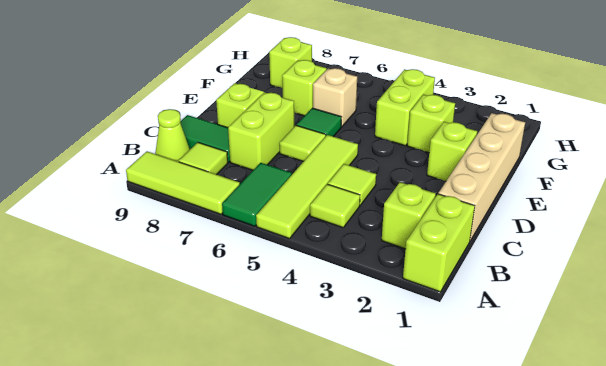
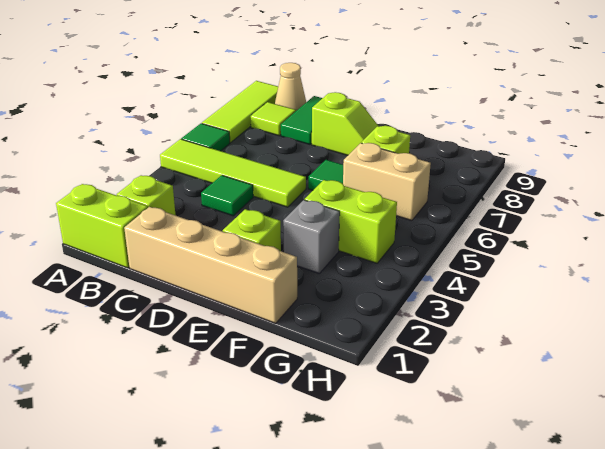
green tile A6:B6 level 1 -> green tile A6 level 1
lime tile B4 level 1 -> none
lime cone B9 level 1 -> tan cone B9 level 1
lime tile C4 level 1 -> green tile C4 level 1
lime brick C7:D7 level 1 -> none
lime tile D6 level 1 -> none
lime brick F3 level 1 -> grey brick F3 level 1
tan brick F6 level 1 -> tan brick F6:G6 level 1
lime brick G8 level 1 -> none

